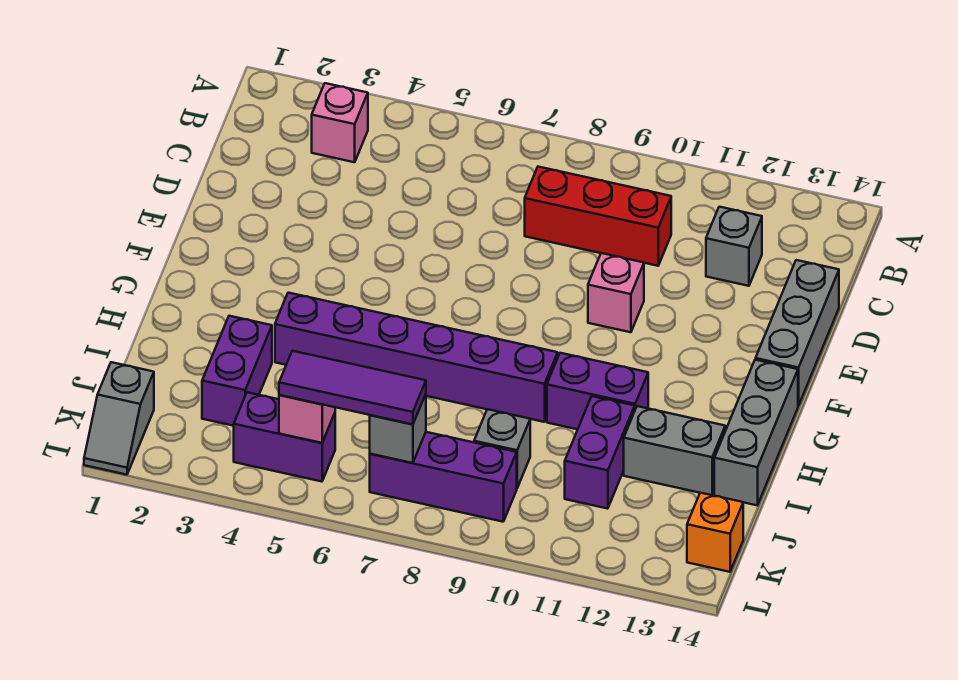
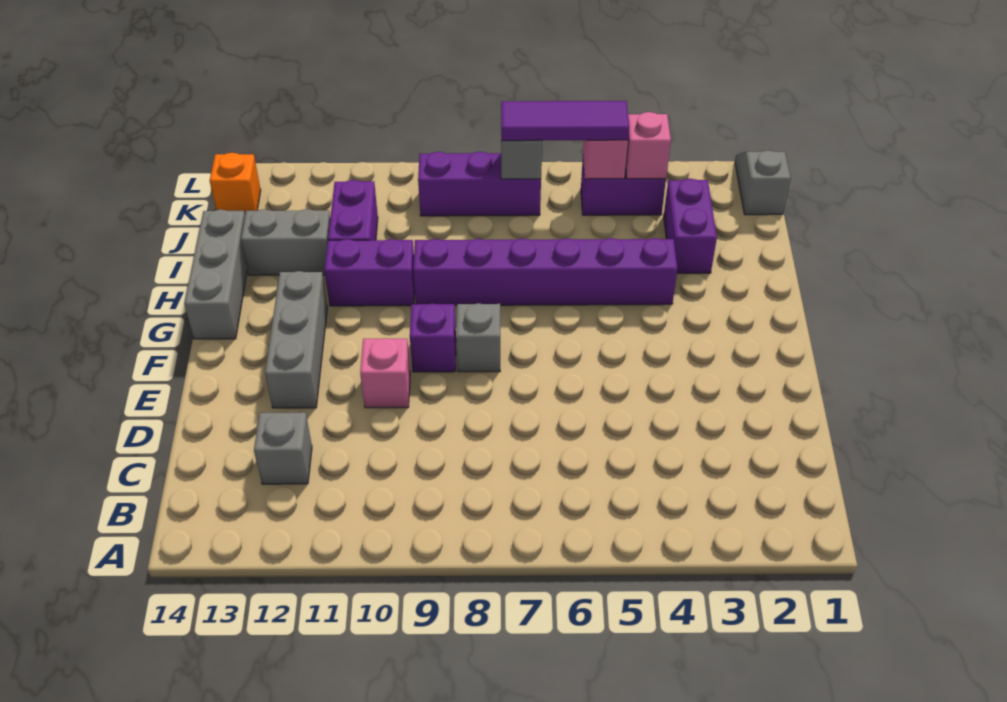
pink brick B3 level 1 -> pink brick K4 level 2
red brick C8:C10 level 1 -> none
grey brick D14:F14 level 1 -> grey brick E12:G12 level 1
none -> purple brick F9 level 1
grey brick J9 level 1 -> grey brick F8 level 1

